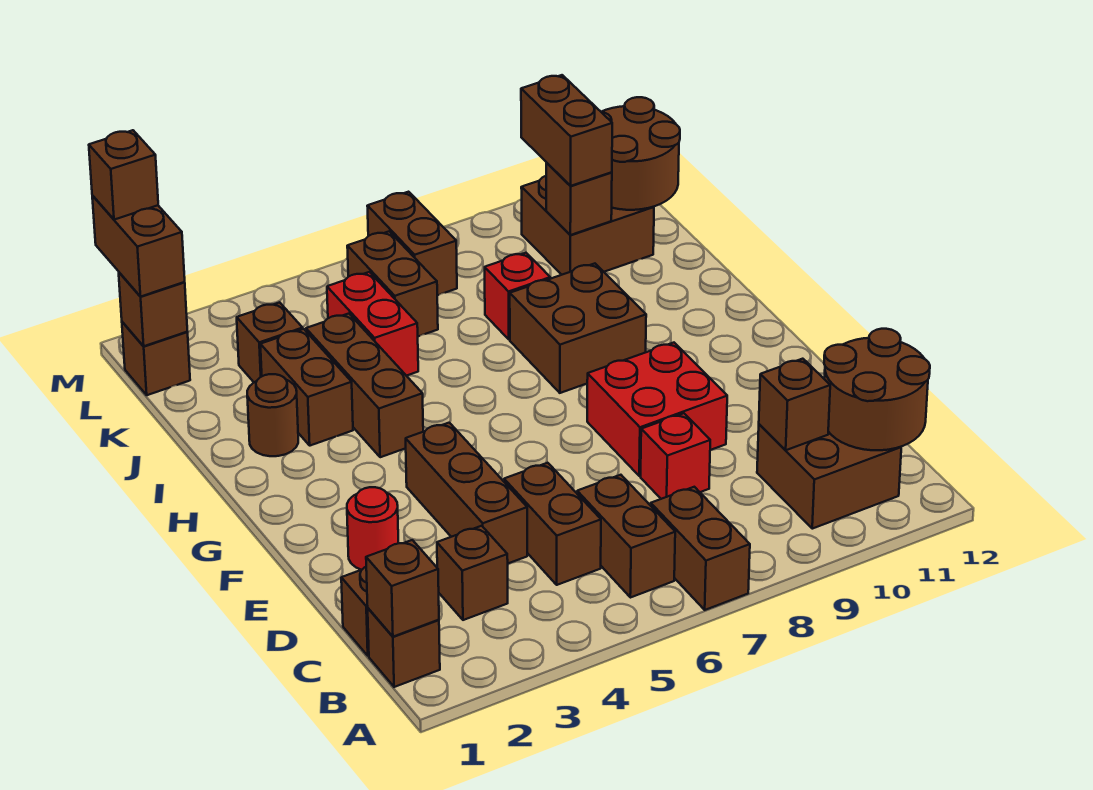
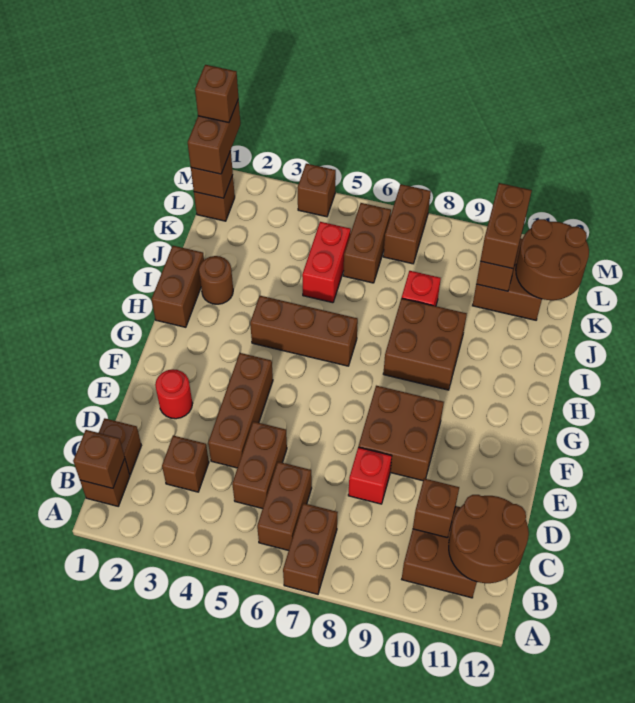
red brick E8:F9 level 1 -> brown brick E8:F9 level 1
brown brick H4:J4 level 1 -> brown brick H4:H6 level 1
brown brick I3:J3 level 1 -> brown brick H1:I1 level 1
brown brick K3 level 1 -> brown brick M4 level 1

